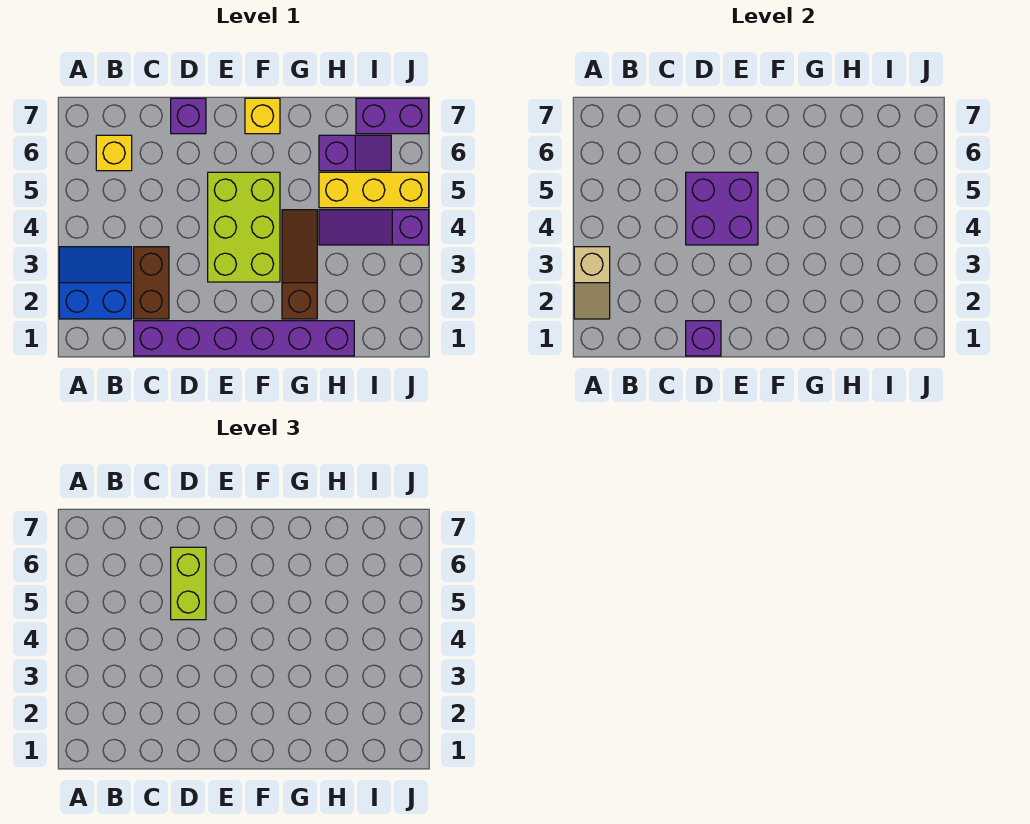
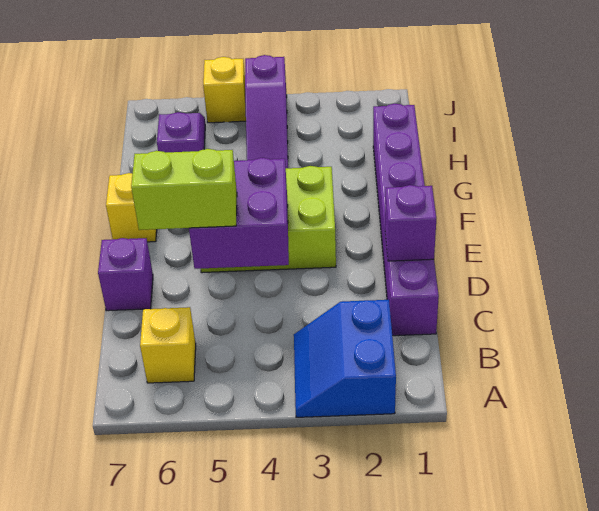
tan slope A2:A3 level 2 top 3 -> none
brown brick C2:C3 level 1 -> none
brown slope G2:G4 level 1 top 2 -> none
yellow brick H5:J5 level 1 -> yellow brick J5 level 1
purple brick I7:J7 level 1 -> none

